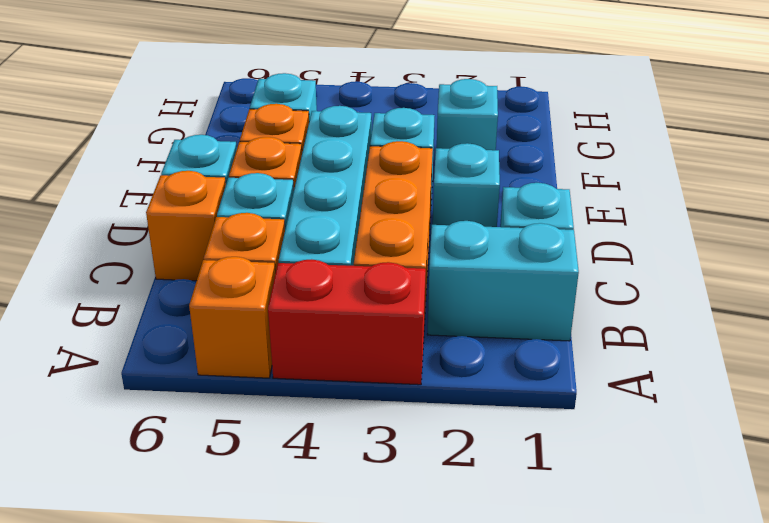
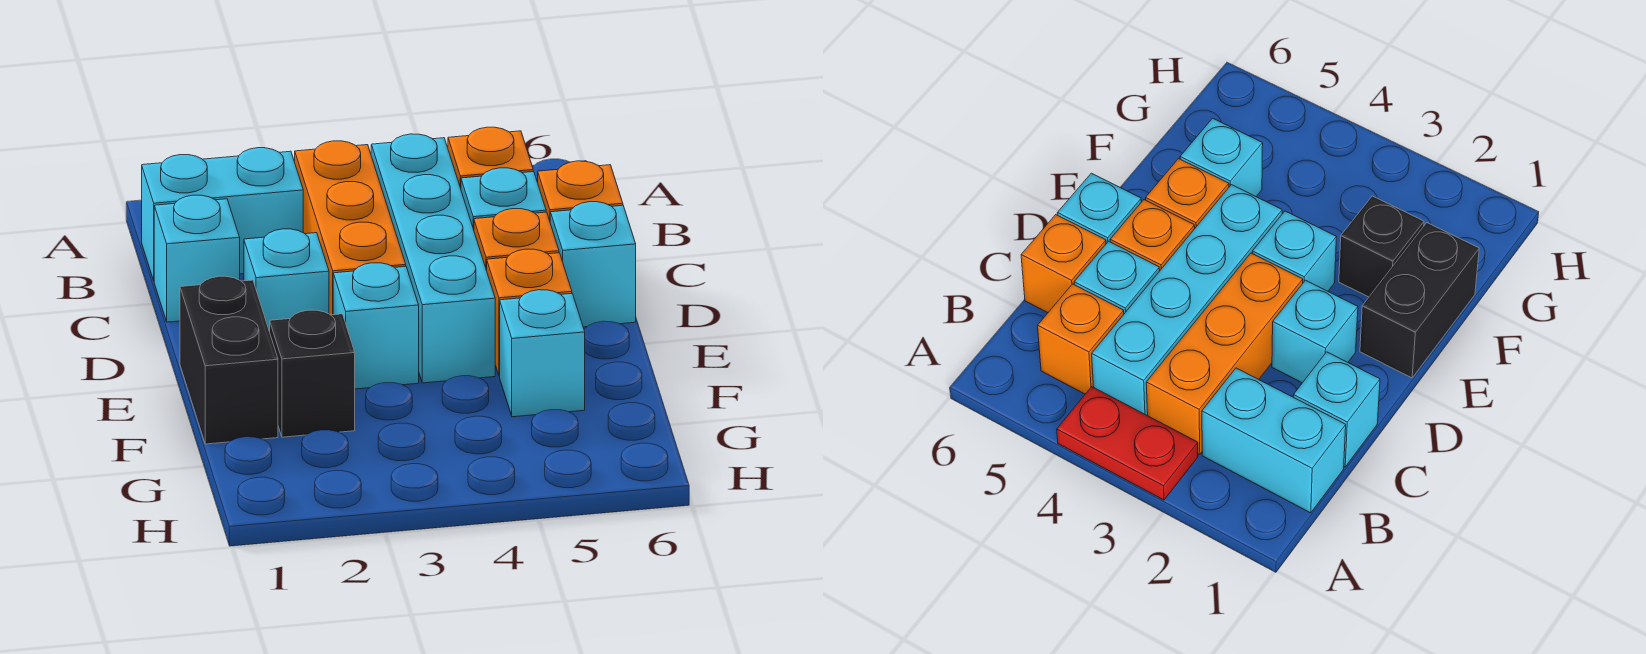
red brick A3:A4 level 1 -> red plate A3:A4 level 1
orange brick A5 level 1 -> none
none -> black brick E1:F1 level 1
cyan brick F2 level 1 -> black brick F2 level 1

